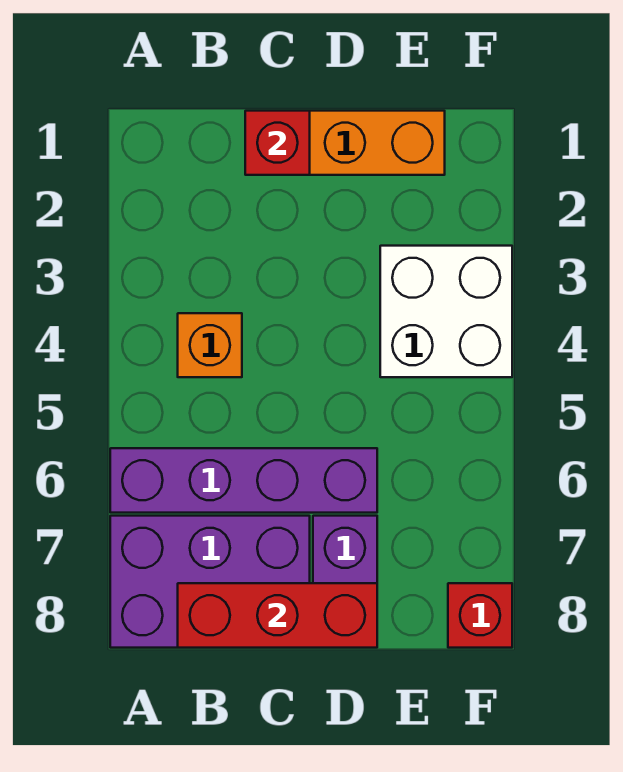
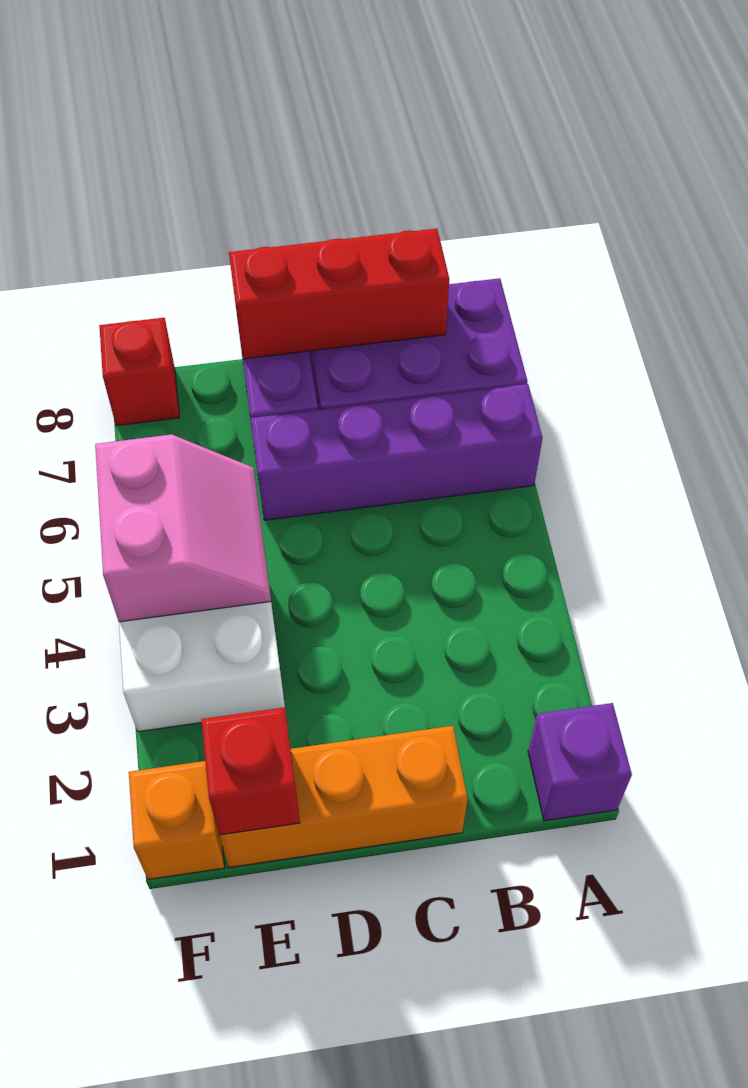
none -> purple brick A1 level 1
orange brick B4 level 1 -> orange brick F1 level 1
red brick C1 level 2 -> red brick E1 level 2
none -> pink slope E4:F5 level 2 top F

